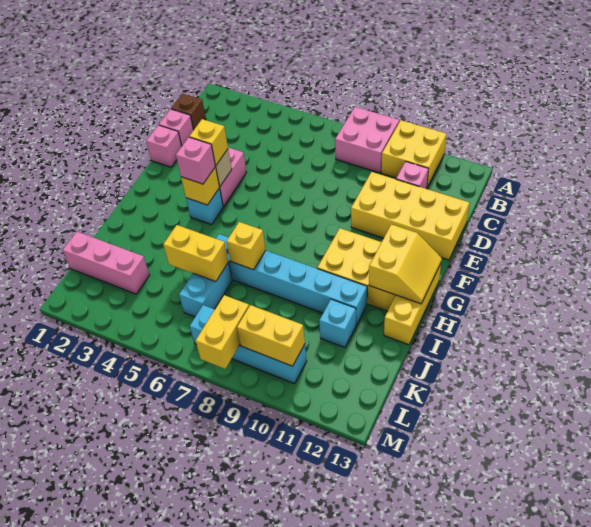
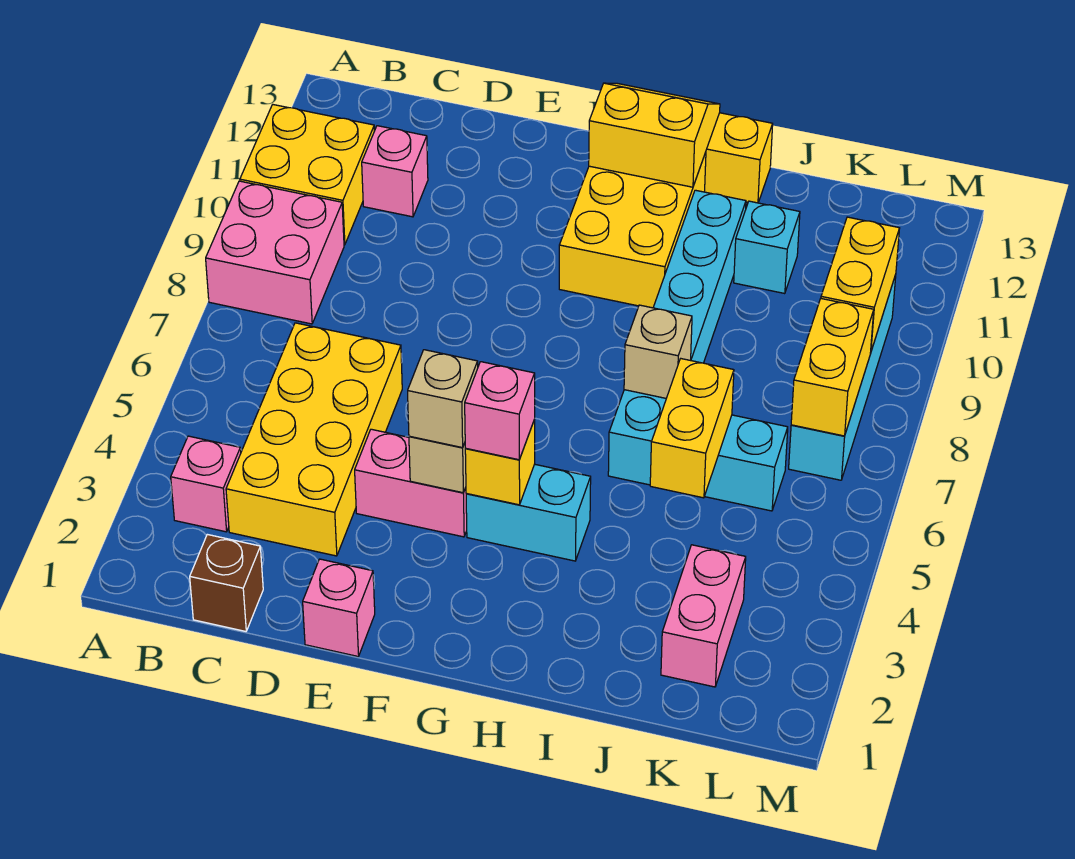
pink brick D1 level 1 -> pink brick B3 level 1
yellow brick D10:E13 level 1 -> yellow brick C3:D6 level 1
yellow brick F4 level 3 -> tan brick F4 level 3
cyan brick G4 level 1 -> cyan brick G4:H4 level 1
yellow brick I7 level 2 -> tan brick I7 level 2
pink brick K1:K3 level 1 -> pink brick K2:K3 level 1
yellow brick L8:M8 level 2 -> yellow brick L7:L8 level 2

